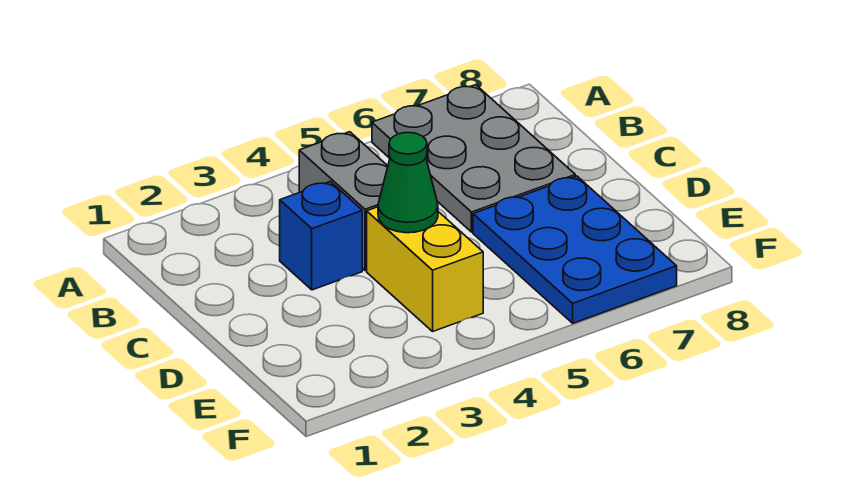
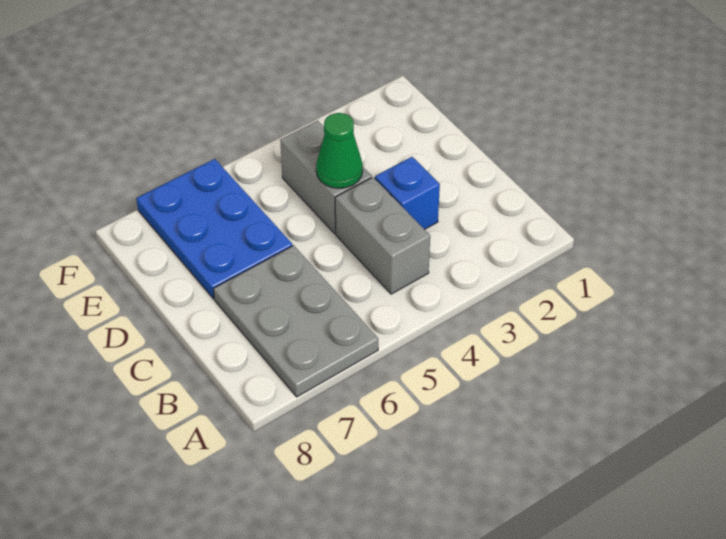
yellow brick D4:E4 level 1 -> grey brick D4:E4 level 1

